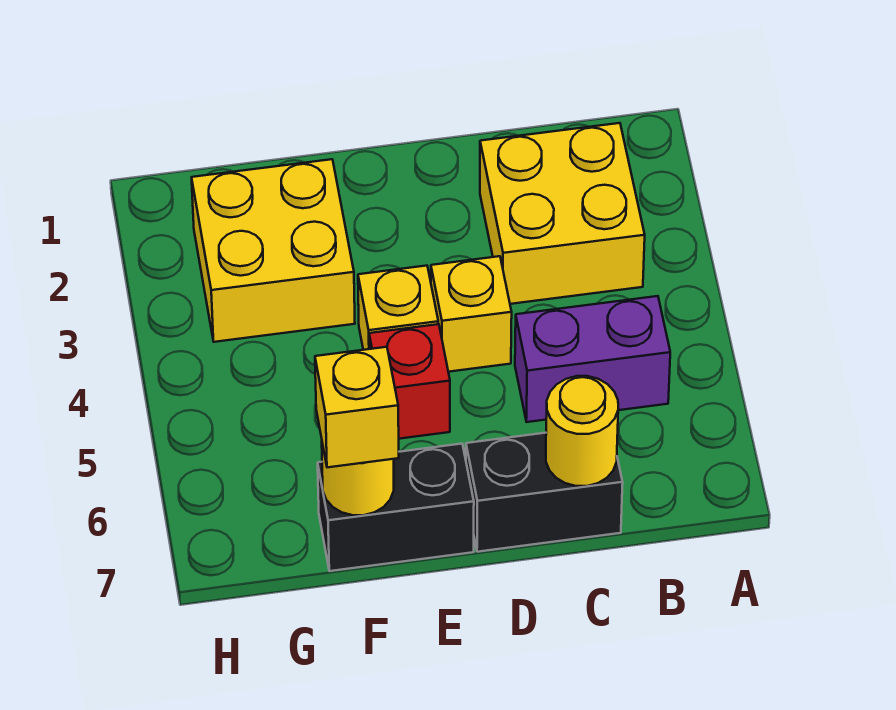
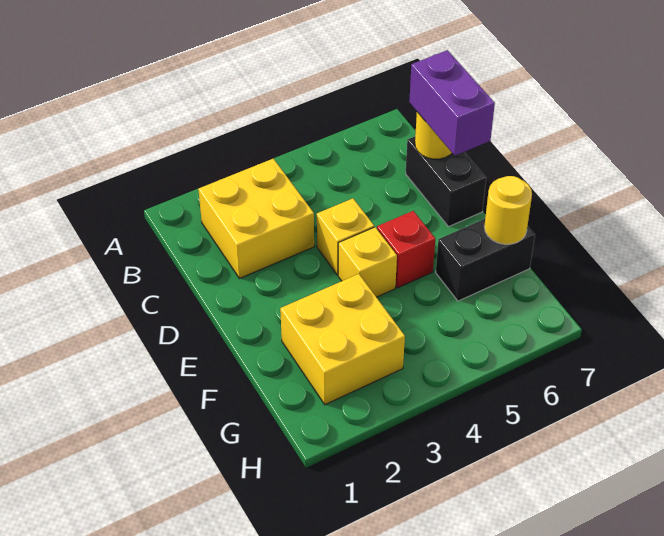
purple brick B5:C5 level 1 -> purple brick C7:D7 level 3
black brick E7:F7 level 1 -> black brick F6:F7 level 1
yellow brick F7 level 3 -> none

